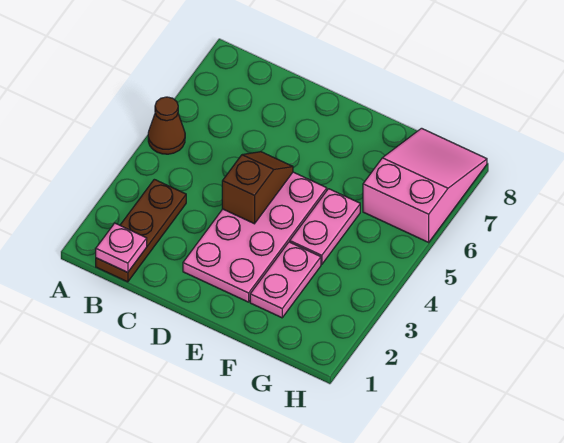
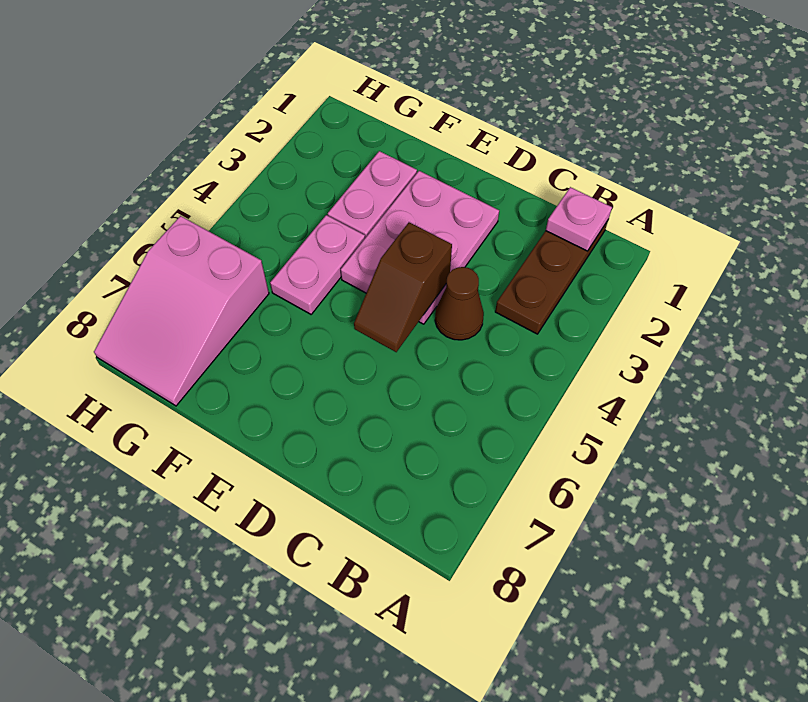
brown cone A5 level 1 -> brown cone C4 level 1
pink plate D2:E5 level 1 -> pink plate D2:E4 level 1

